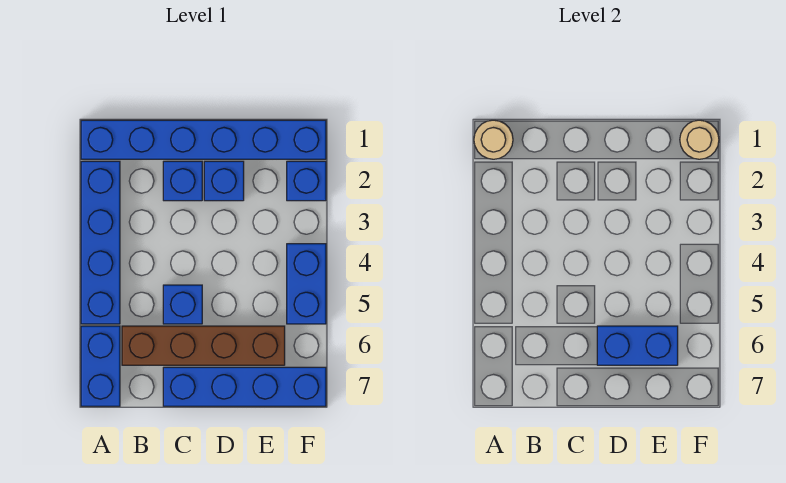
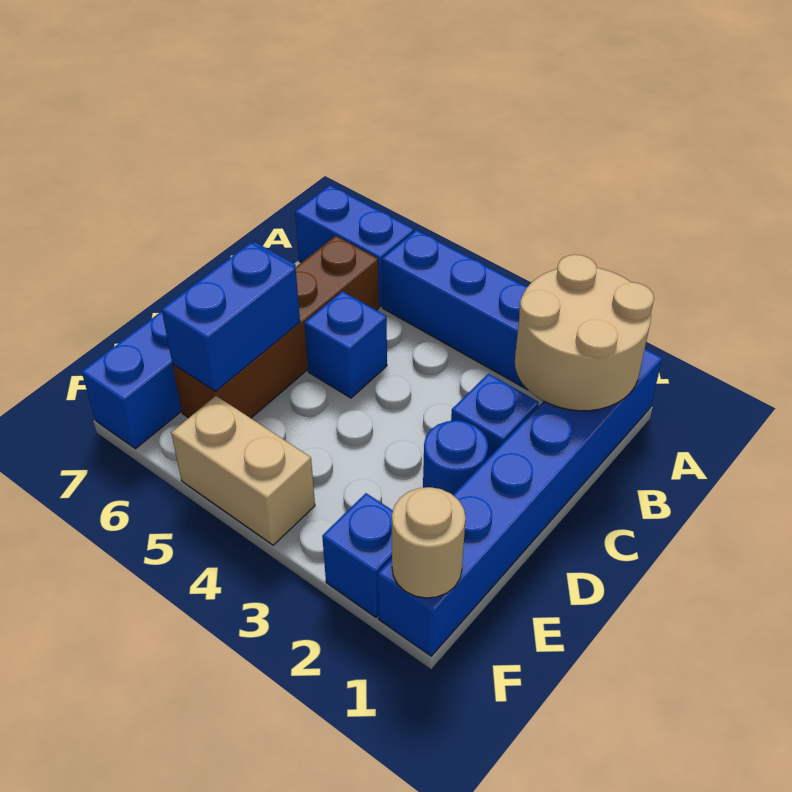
tan round brick A1 level 2 -> tan round brick A1:B2 level 2
blue brick D2 level 1 -> blue round brick D2 level 1
blue brick F4:F5 level 1 -> tan brick F4:F5 level 1

